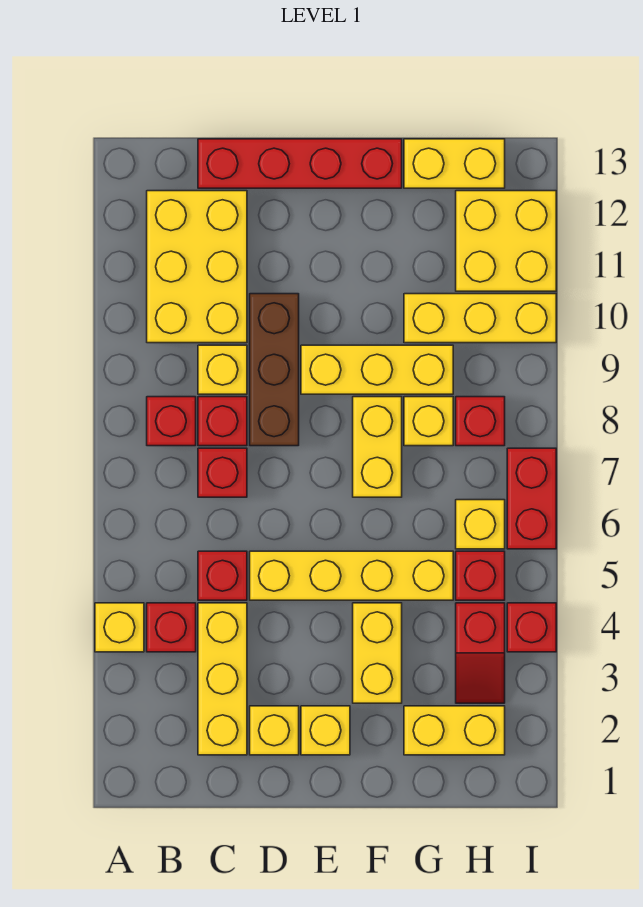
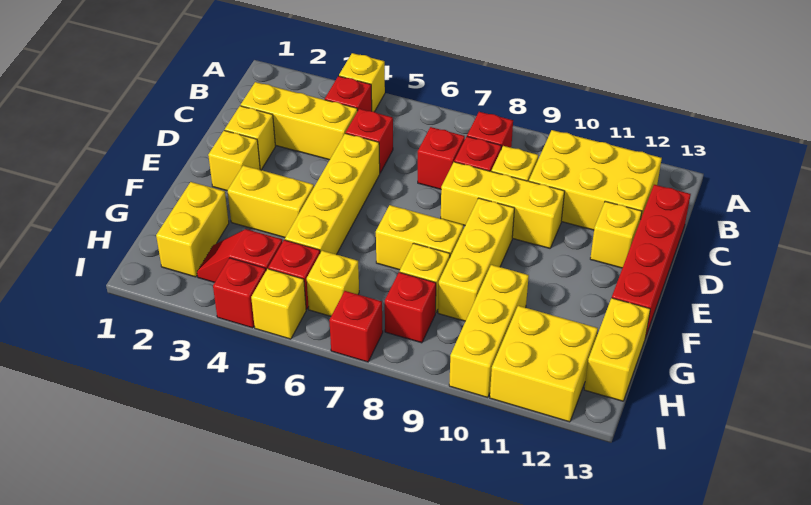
brown brick D8:D10 level 1 -> yellow brick D8:D10 level 1
none -> yellow brick D12 level 1
none -> yellow brick I5 level 1
red brick I6:I7 level 1 -> red brick I7 level 1

